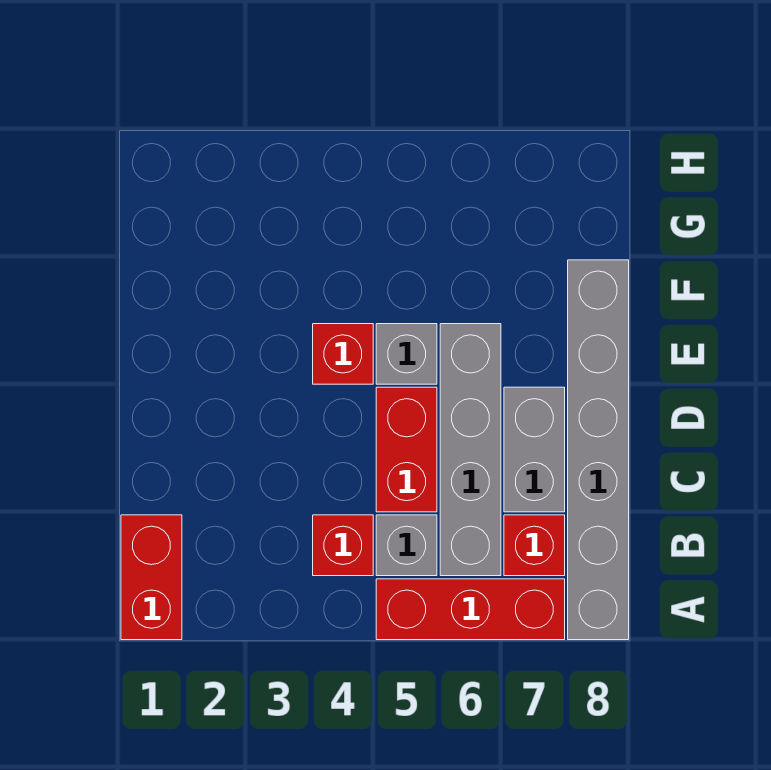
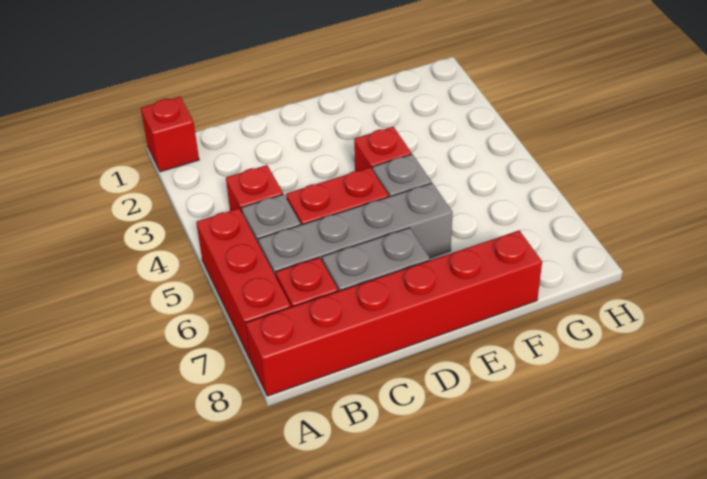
red brick A1:B1 level 1 -> red brick A1 level 1
grey brick A8:F8 level 1 -> red brick A8:F8 level 1

